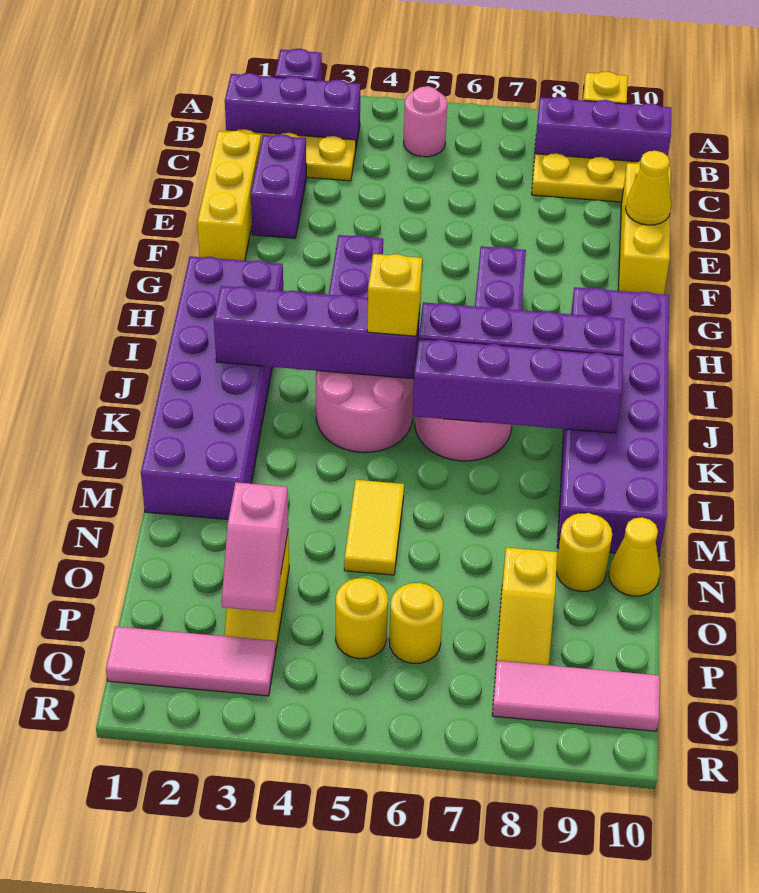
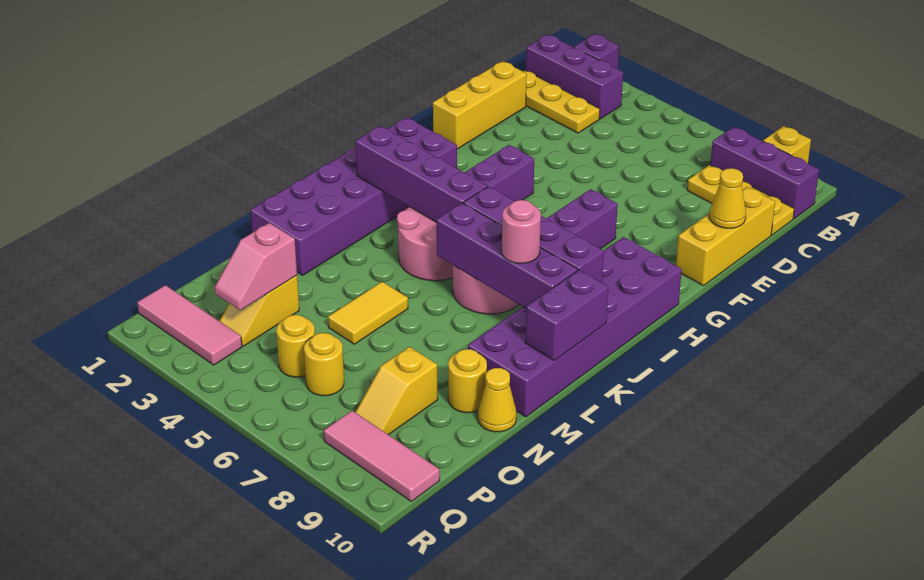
pink round brick B5 level 1 -> pink round brick K8 level 3
purple brick D2:E2 level 1 -> purple brick K10:L10 level 2
yellow brick J5 level 3 -> none

